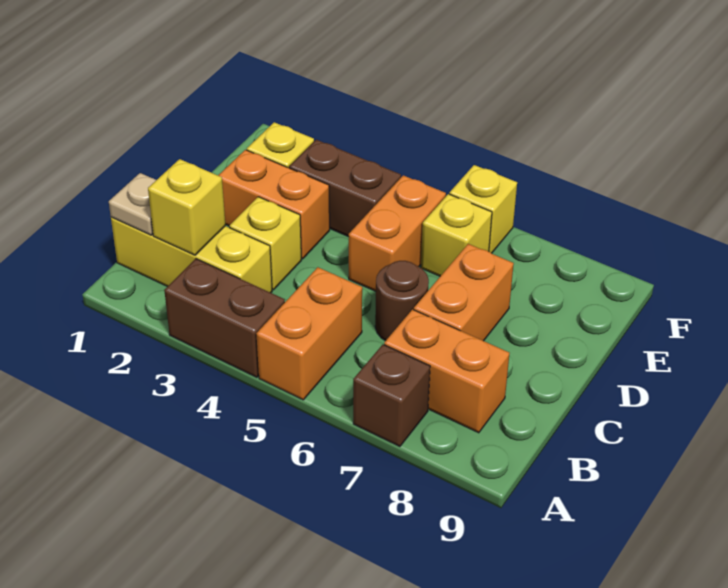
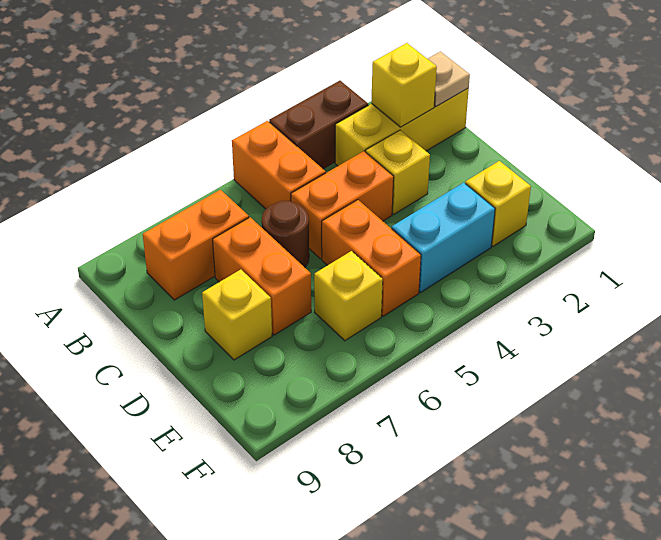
brown brick A7 level 1 -> none
orange brick D2:D3 level 1 -> orange brick C4:C5 level 1
brown brick E3:E4 level 1 -> cyan brick E3:E4 level 1
yellow brick F6 level 1 -> yellow brick D8 level 1

